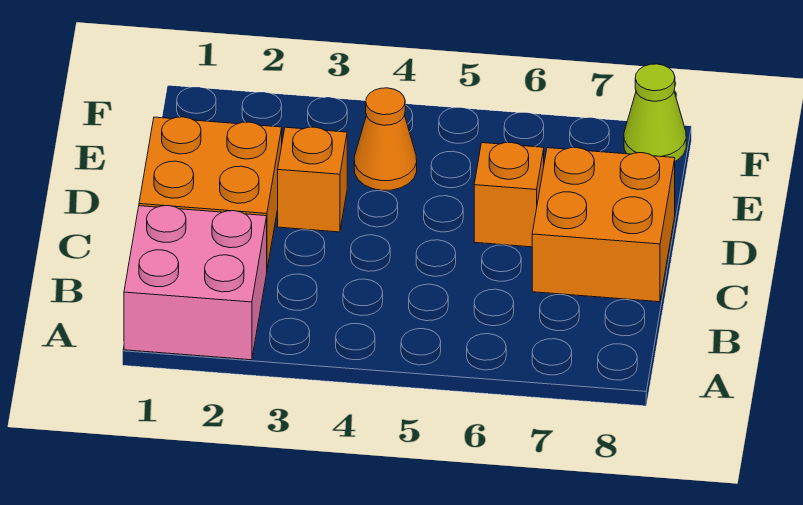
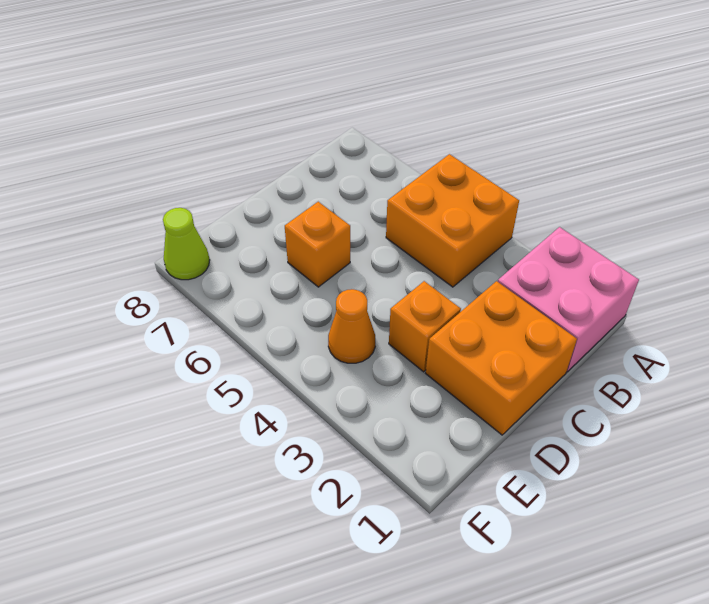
orange brick C7:D8 level 1 -> orange brick A4:B5 level 1

